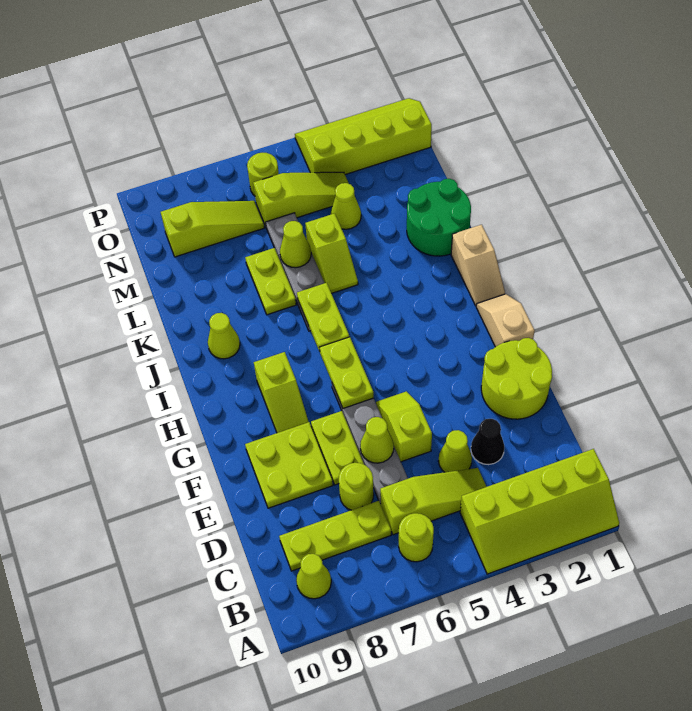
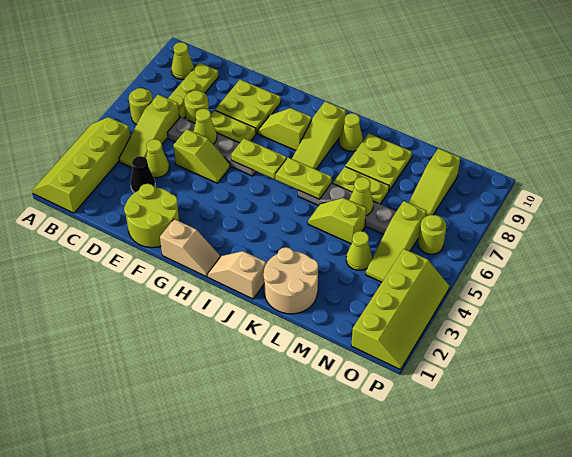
none -> lime slope I7:I9 level 1 top 9
green round brick K1:L2 level 1 -> tan round brick K1:L2 level 1
none -> lime plate K8:L9 level 1

